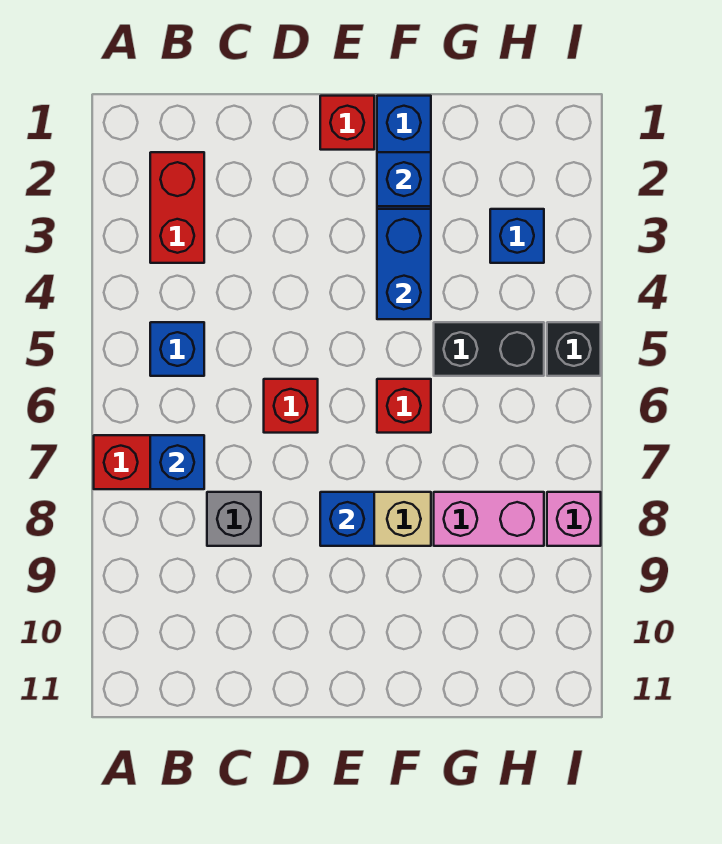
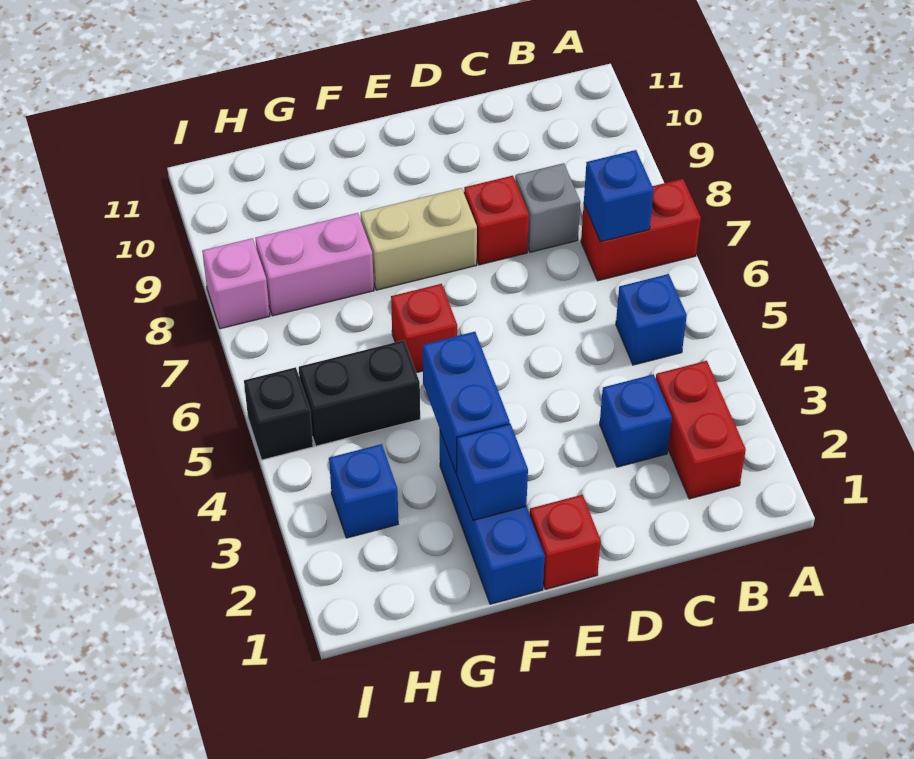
red brick D6 level 1 -> red brick D8 level 1
blue brick E8 level 2 -> blue brick C3 level 1

